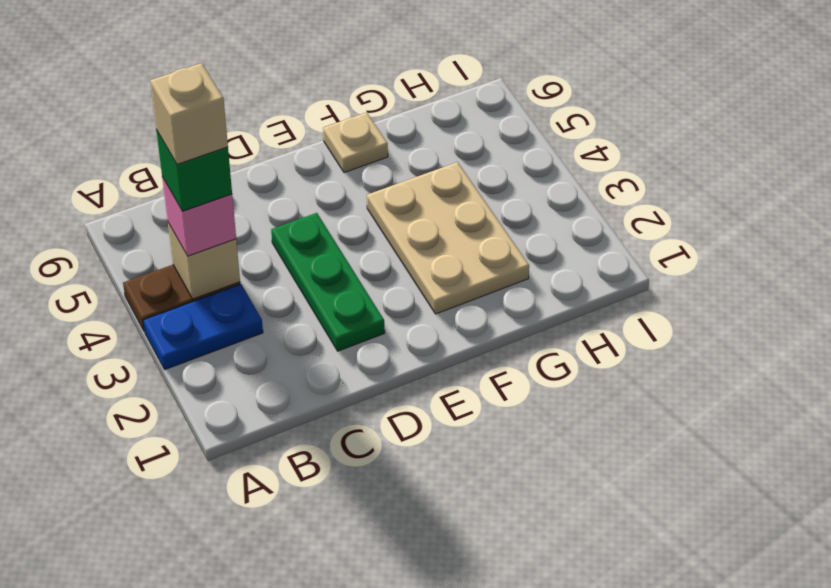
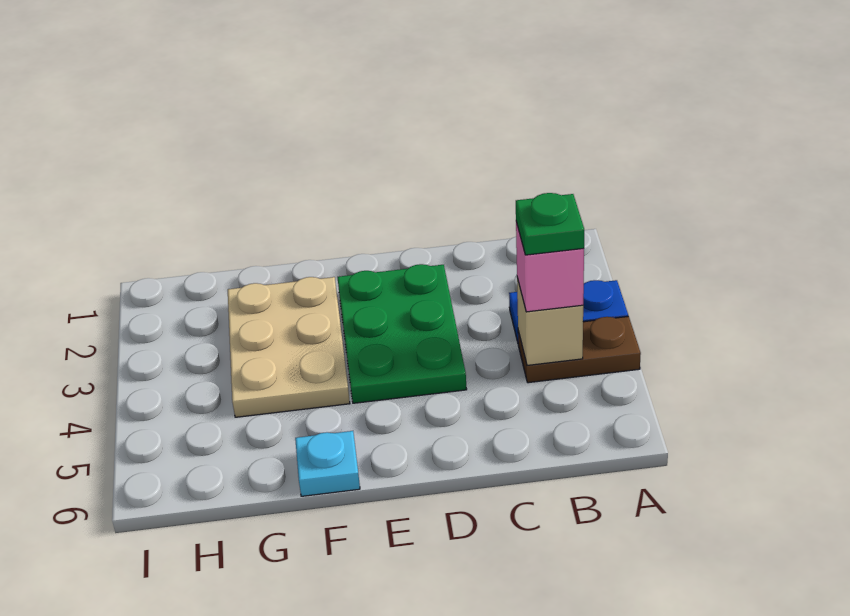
green brick B4 level 4 -> green plate B4 level 4
tan brick B4 level 5 -> none
green plate D2:D4 level 1 -> green plate D2:E4 level 1
tan plate F6 level 1 -> cyan plate F6 level 1

